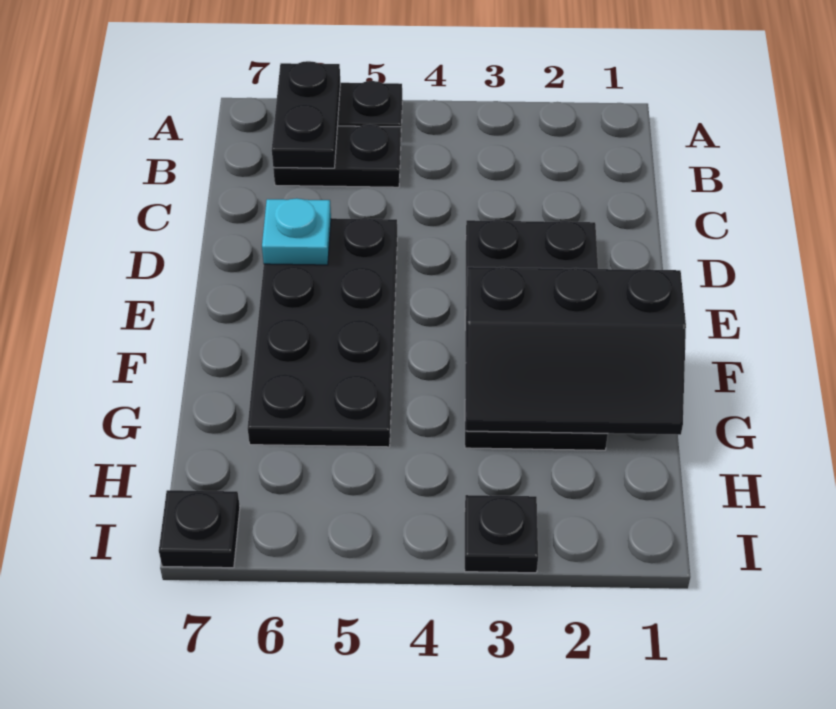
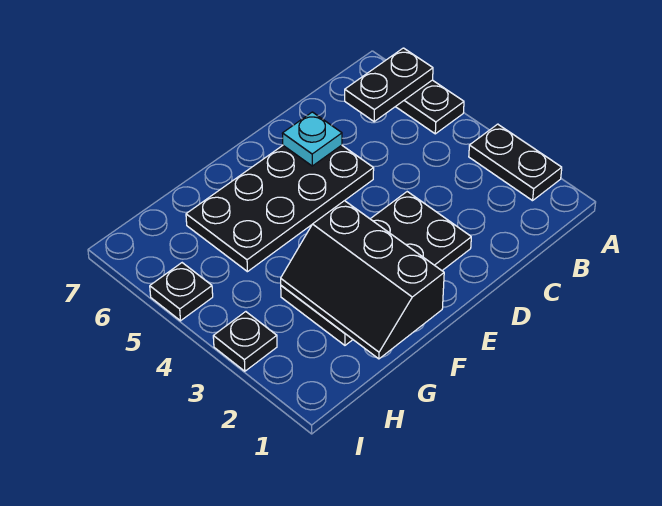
black plate B5:B6 level 1 -> black plate A2:A3 level 1
black plate I7 level 1 -> black plate I5 level 1

